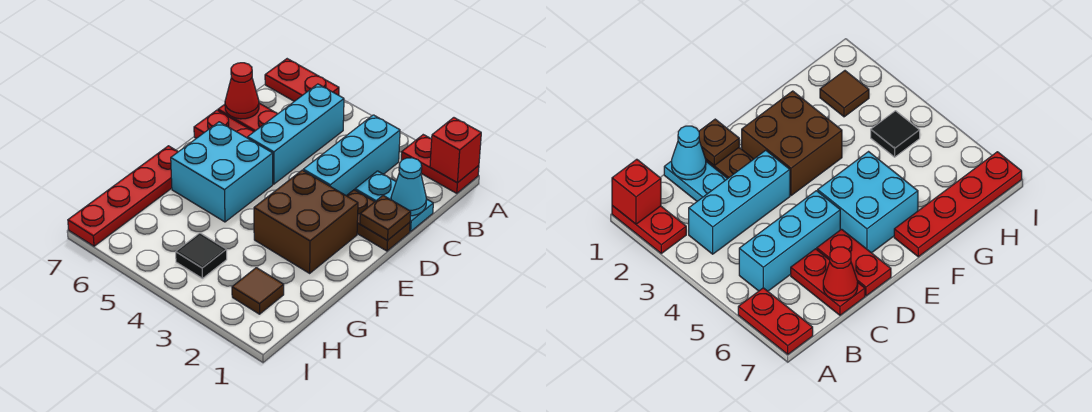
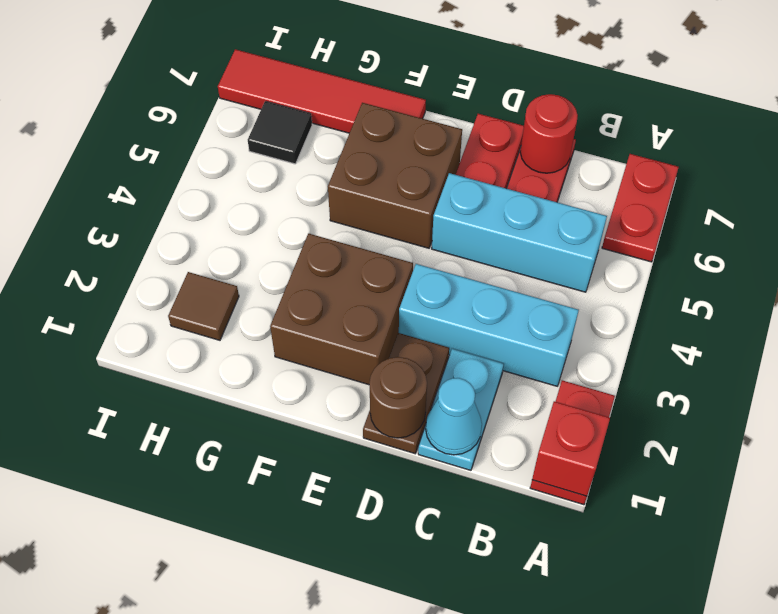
red cone C7 level 2 -> red round brick C7 level 2
brown plate D1 level 2 -> brown round brick D1 level 2
cyan brick E5:F6 level 1 -> brown brick E5:F6 level 1
red plate F7:I7 level 1 -> red tile F7:I7 level 1
black tile H4 level 1 -> black tile H6 level 1

